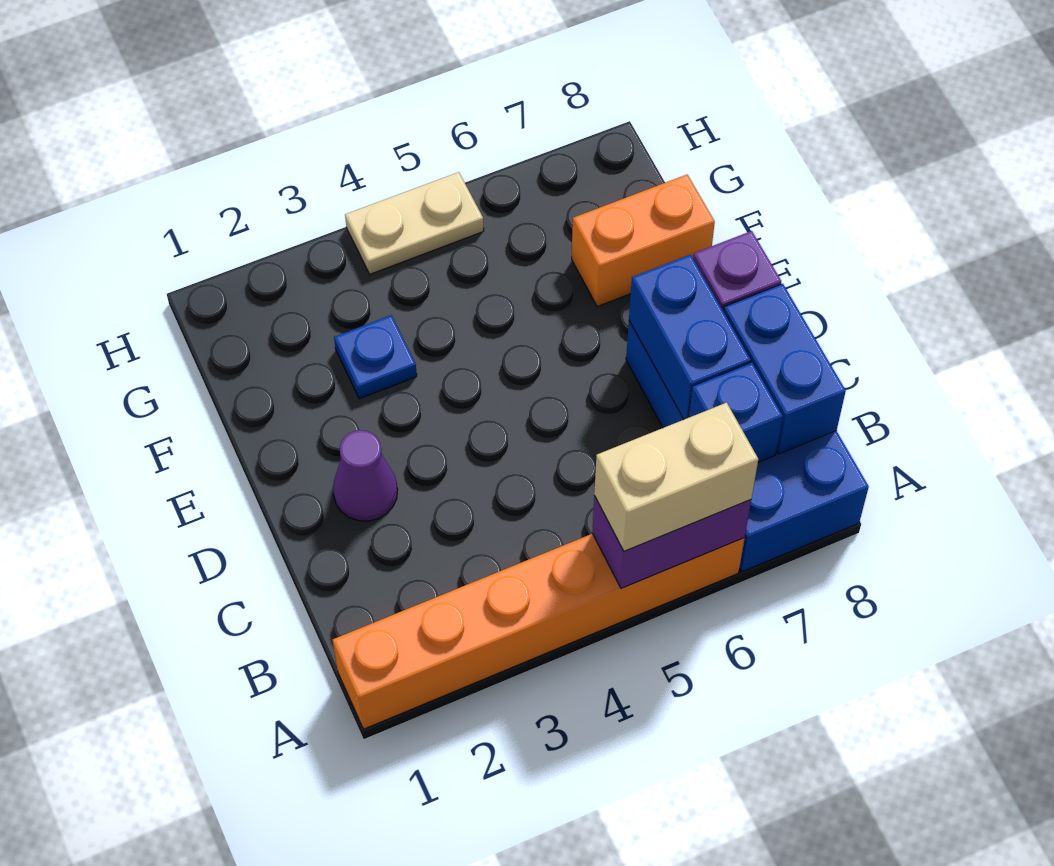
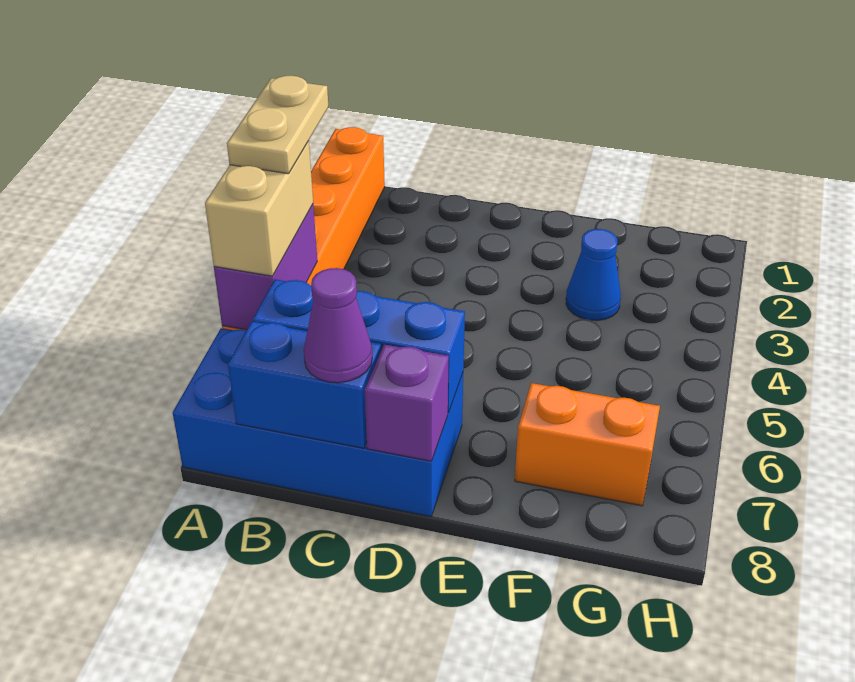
purple cone D2 level 1 -> purple cone C8 level 3
blue plate F3 level 1 -> blue cone F3 level 1
orange brick F7:F8 level 1 -> orange brick F7:G7 level 1
tan plate H4:H5 level 1 -> tan plate A4:A5 level 4

